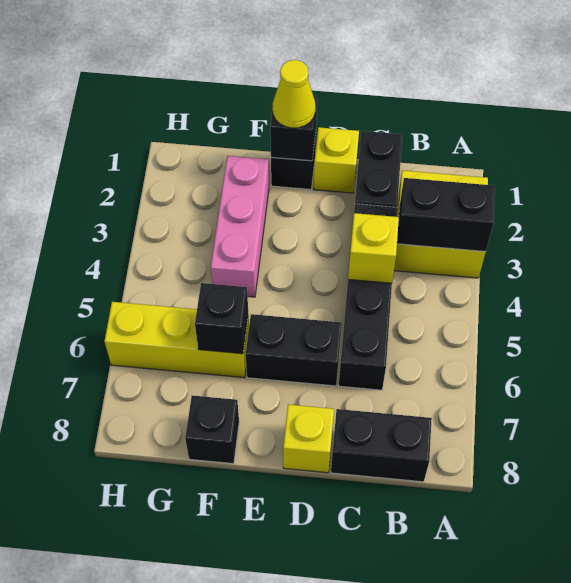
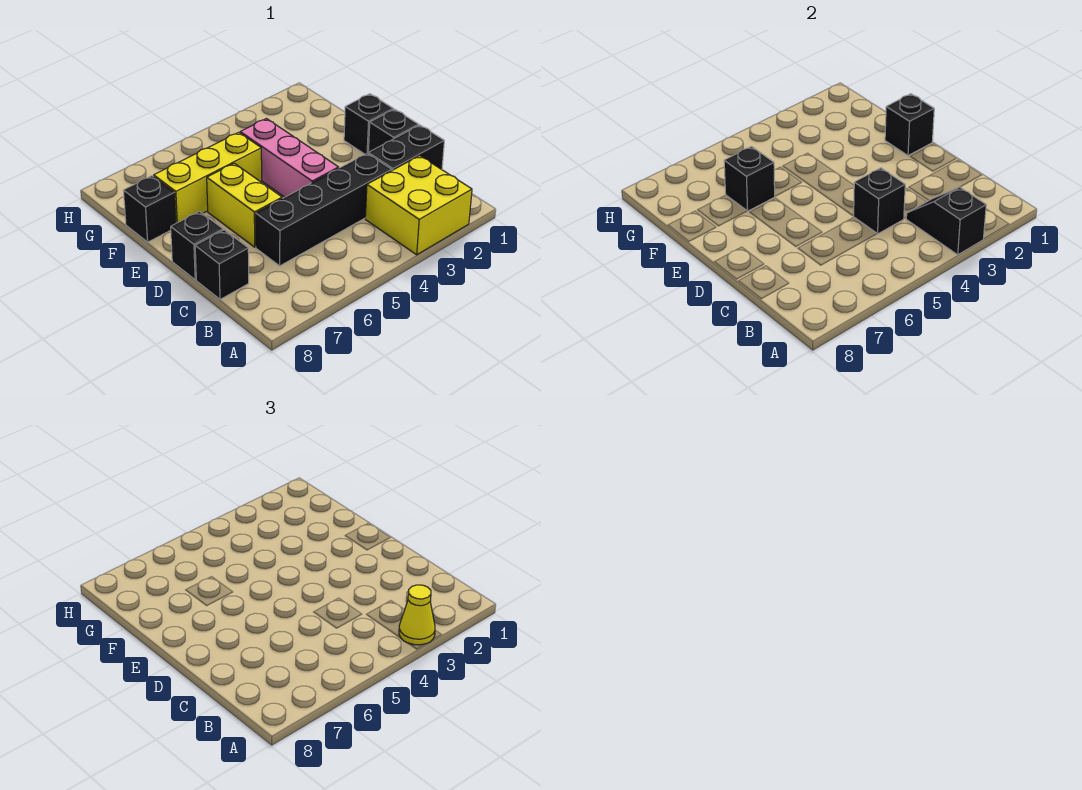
black brick A3:B3 level 2 -> black slope A3:B3 level 2 top A
black brick B8:C8 level 1 -> black brick C8 level 1
yellow brick C4 level 2 -> black brick C4 level 2
yellow brick D1 level 1 -> black brick D1 level 1
black brick D6:E6 level 1 -> yellow brick D6:E6 level 1
yellow brick D8 level 1 -> black brick D8 level 1
yellow cone E1 level 3 -> yellow cone A3 level 3
pink brick F2:F4 level 1 -> pink brick D4:F4 level 1
yellow brick F6:H6 level 1 -> yellow brick F5:F7 level 1

